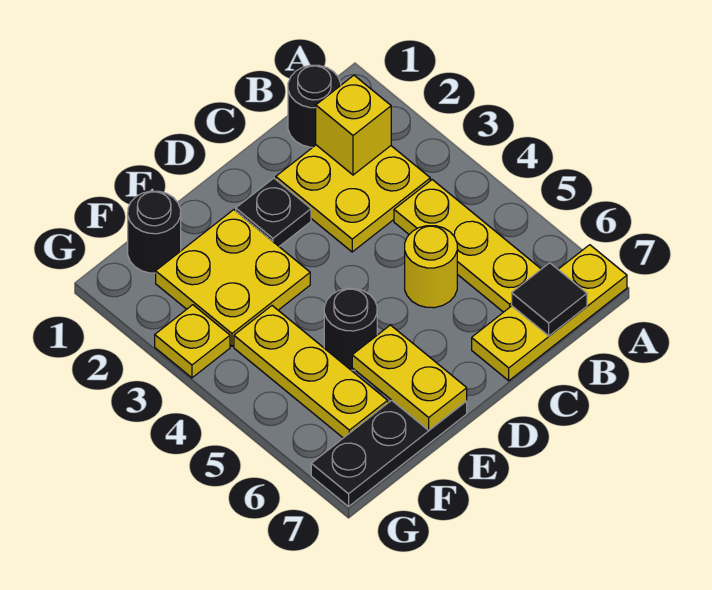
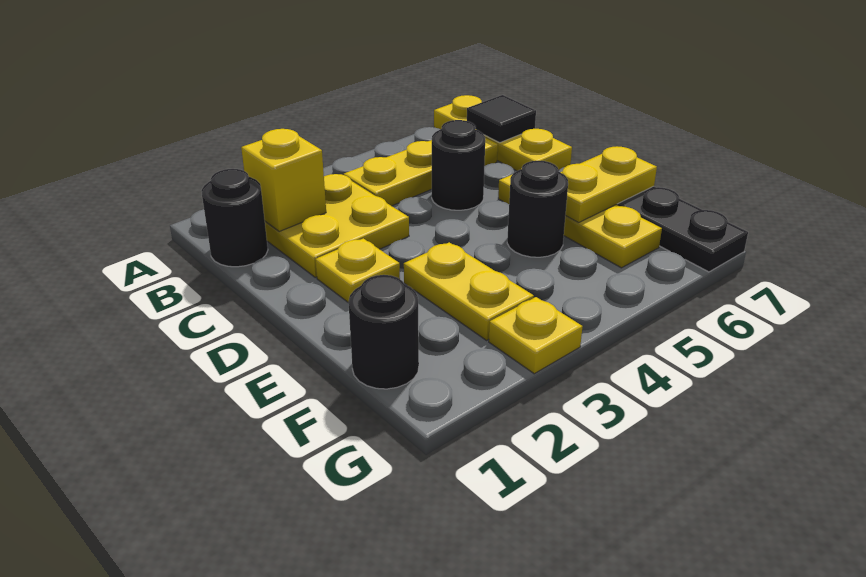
yellow round brick C5 level 1 -> black round brick C5 level 1
black plate D2 level 1 -> yellow plate D2 level 1
yellow plate E2:F3 level 1 -> yellow plate E3:F3 level 1
yellow plate F4:F6 level 1 -> yellow plate D6:F6 level 1

